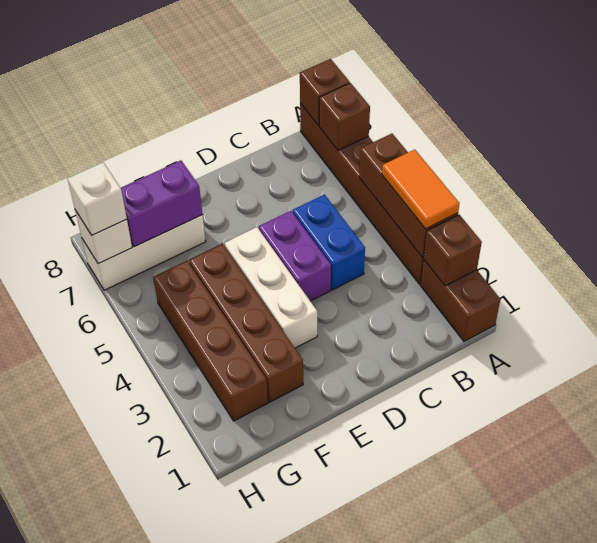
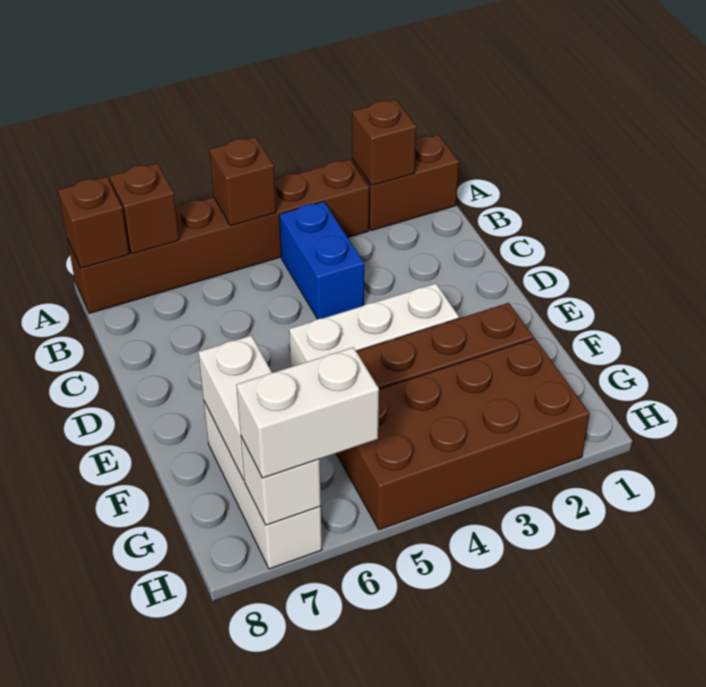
brown brick A3:A5 level 2 -> brown brick A5 level 2
orange tile A3:A4 level 3 -> none
blue brick C4:C5 level 1 -> blue brick B4:C4 level 1
purple brick D4:D5 level 1 -> none
purple brick F7:G7 level 2 -> white brick F7:G7 level 2
brown brick G2:G5 level 1 -> brown brick G2:H5 level 1
white brick H7 level 3 -> white brick H6:H7 level 3

